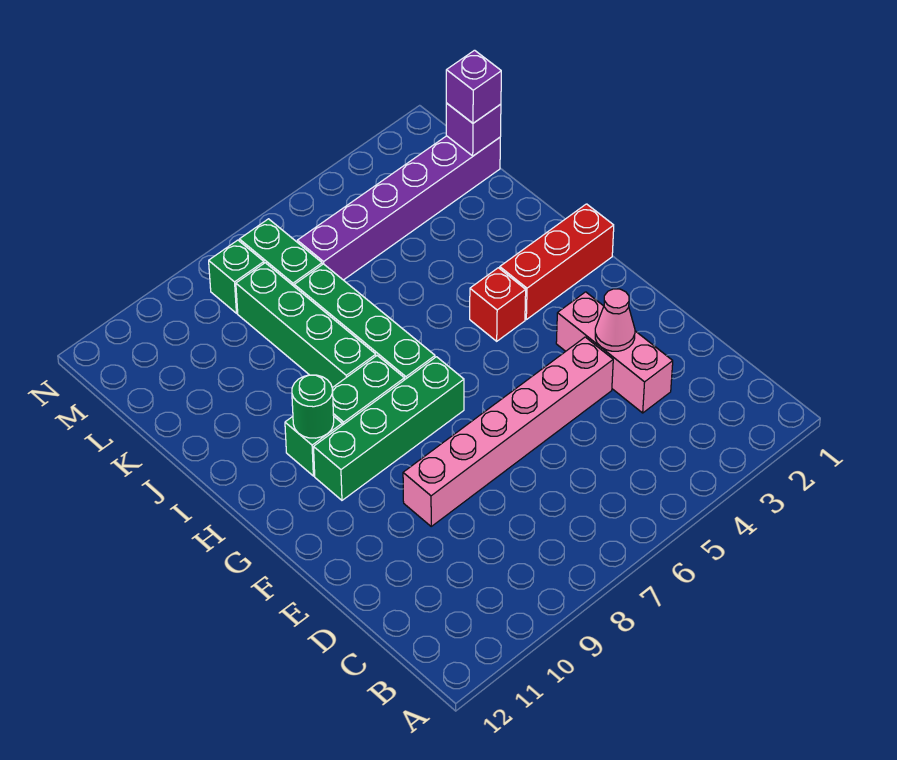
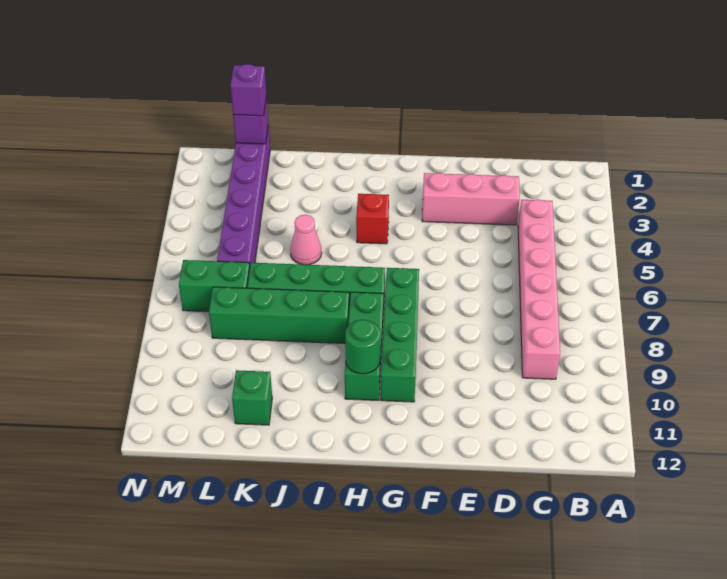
pink cone E3 level 2 -> pink cone J5 level 1
pink brick E4:E9 level 1 -> pink brick C4:C9 level 1
red brick H1:H3 level 1 -> none
green brick M8 level 1 -> green brick K11 level 1

